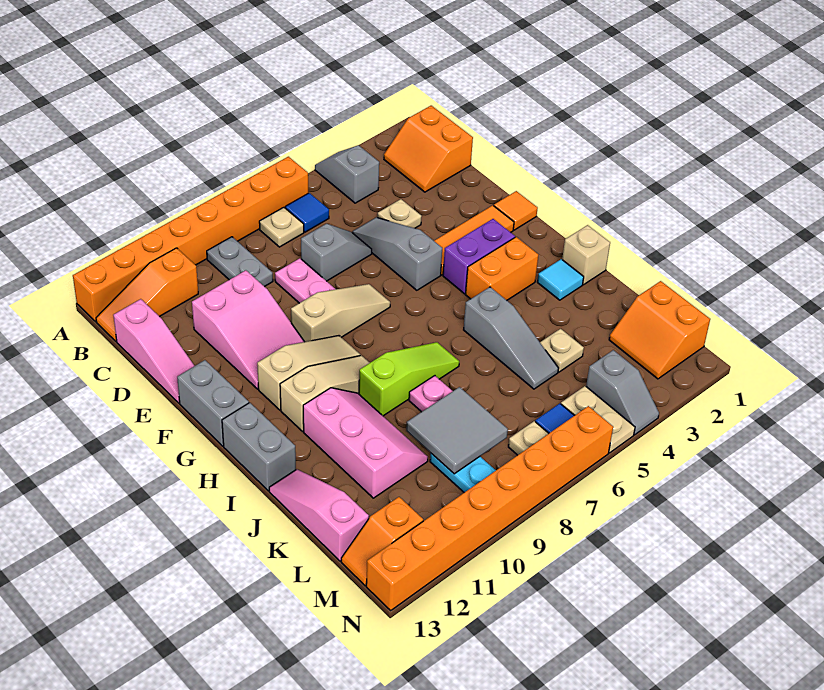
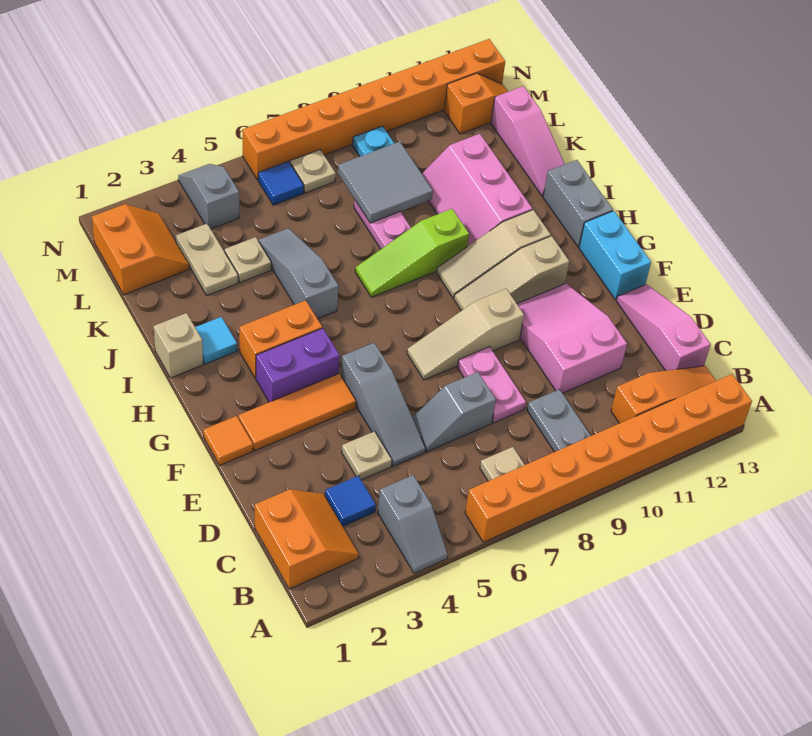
blue tile B6 level 1 -> blue tile C3 level 1
grey brick F13:G13 level 1 -> cyan brick F13:G13 level 1
tan plate M5:N5 level 1 -> tan plate K3:L3 level 1

